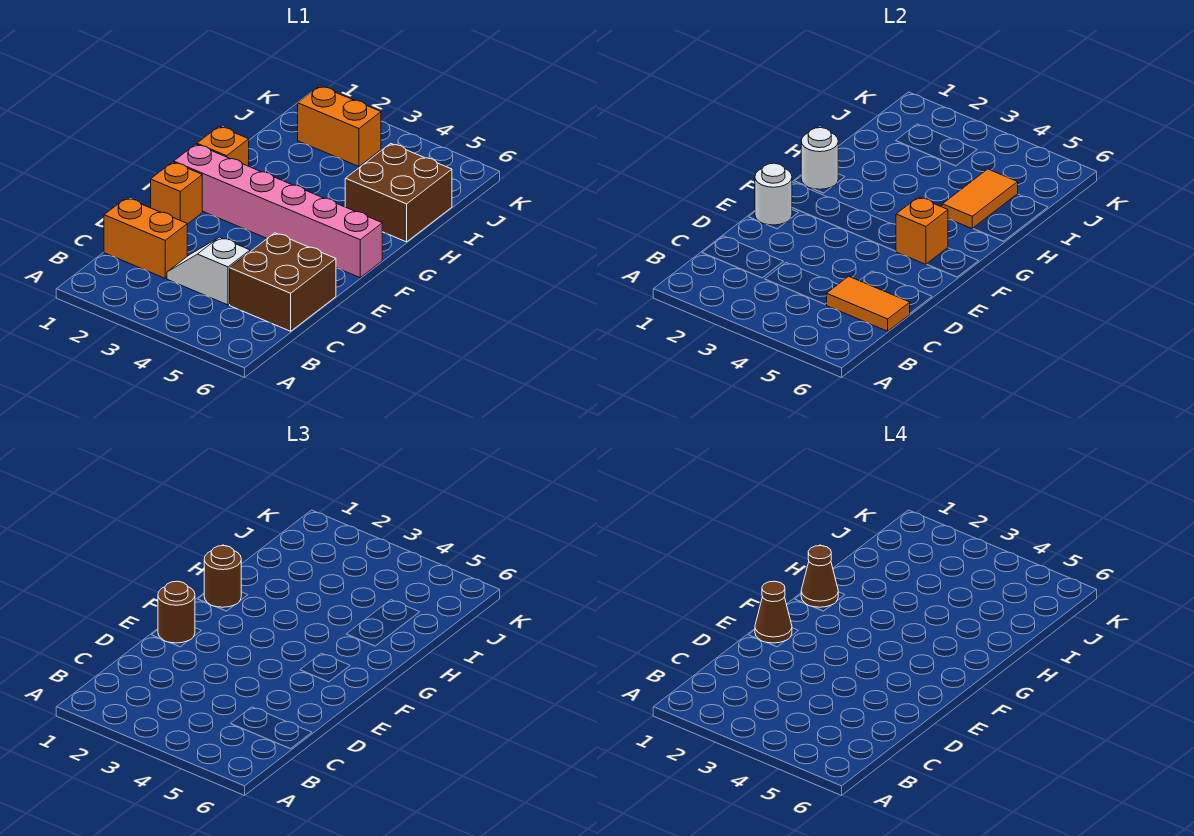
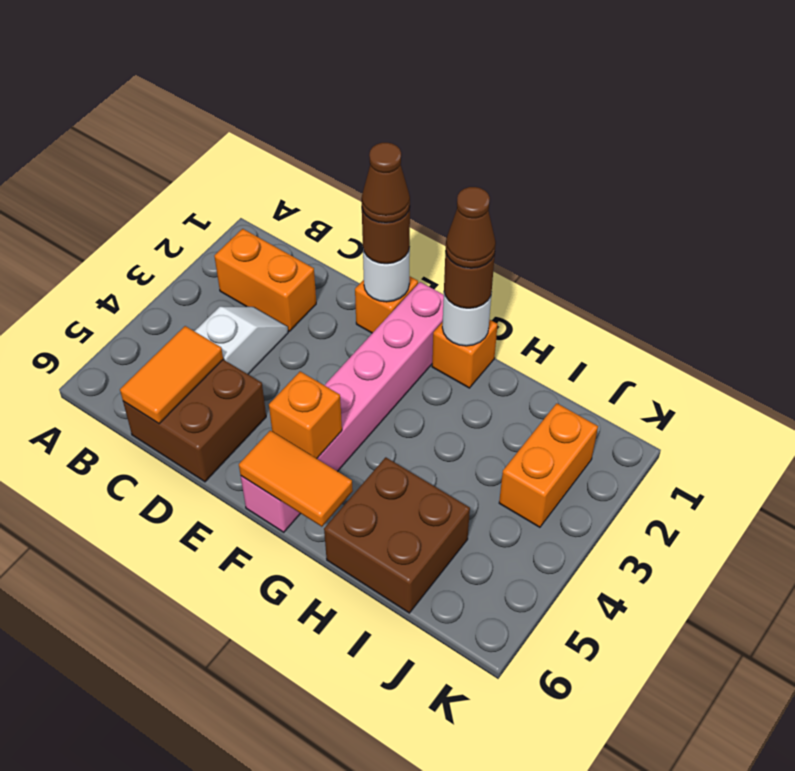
orange brick C1:C2 level 1 -> orange brick B2:C2 level 1
orange tile H5:I5 level 2 -> orange tile F6:G6 level 2

